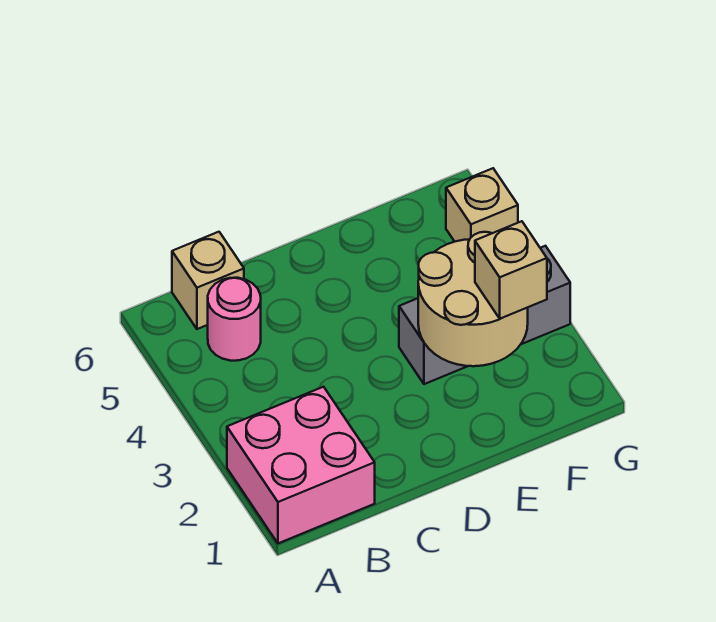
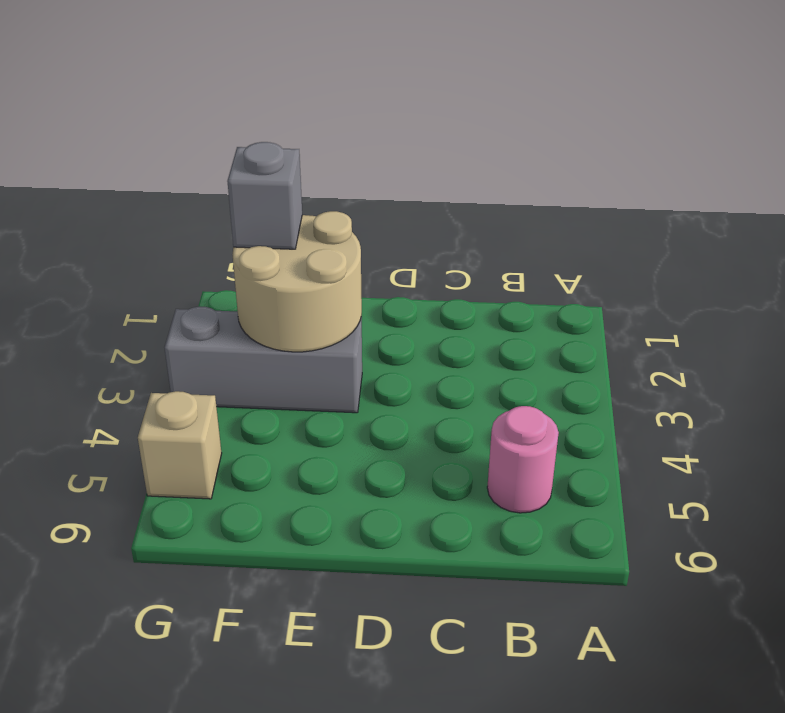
pink brick A1:B2 level 1 -> none
tan brick B6 level 1 -> none
tan brick F2 level 3 -> grey brick F2 level 3

